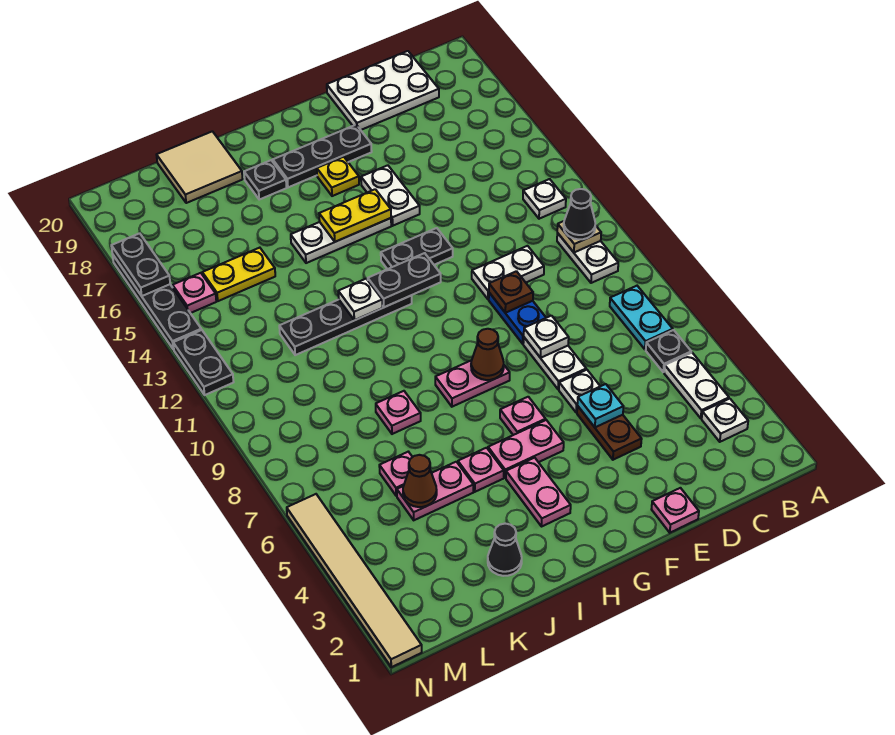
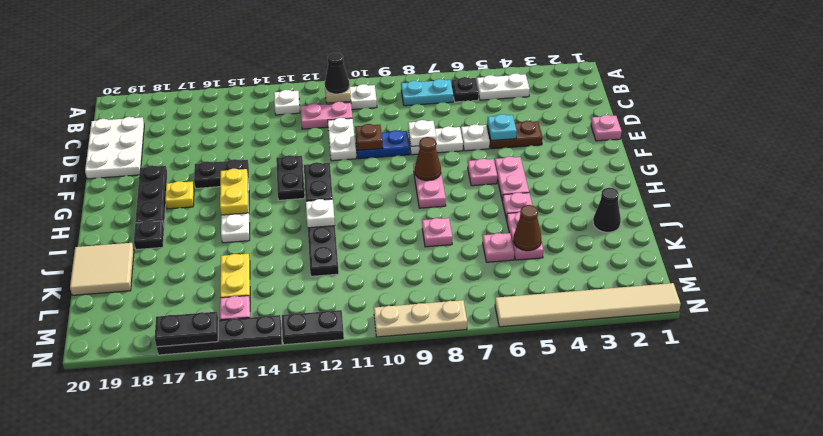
white plate B3 level 1 -> none
white plate F15:F16 level 1 -> black plate F15:F16 level 1
pink plate H3:H4 level 1 -> pink plate C11:C12 level 1
none -> tan plate N8:N10 level 1

